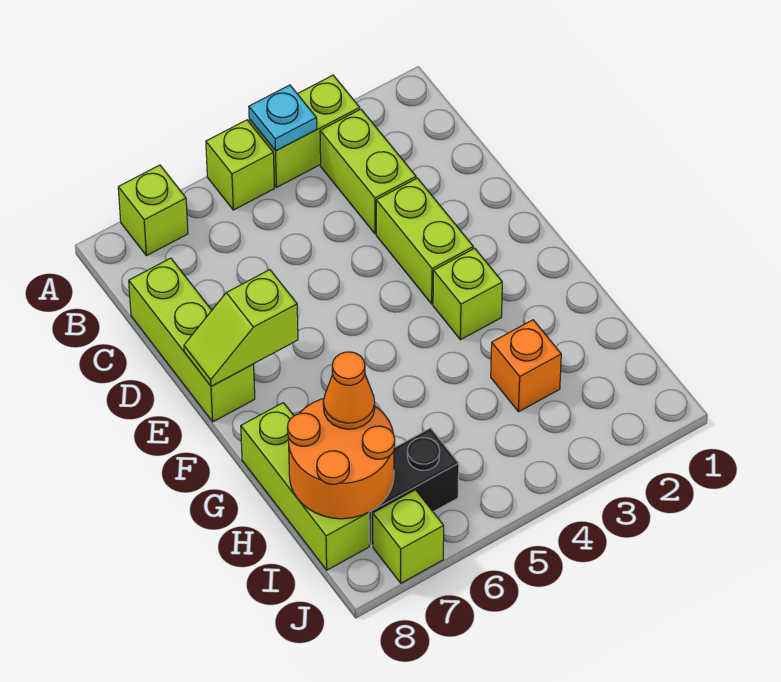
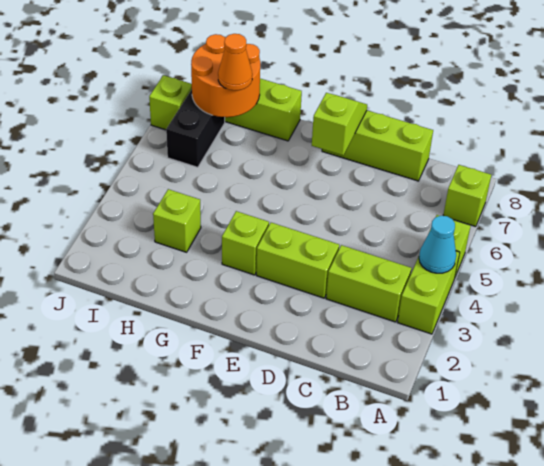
cyan plate A4 level 2 -> cyan cone A4 level 2
orange brick H3 level 1 -> lime brick H3 level 1

